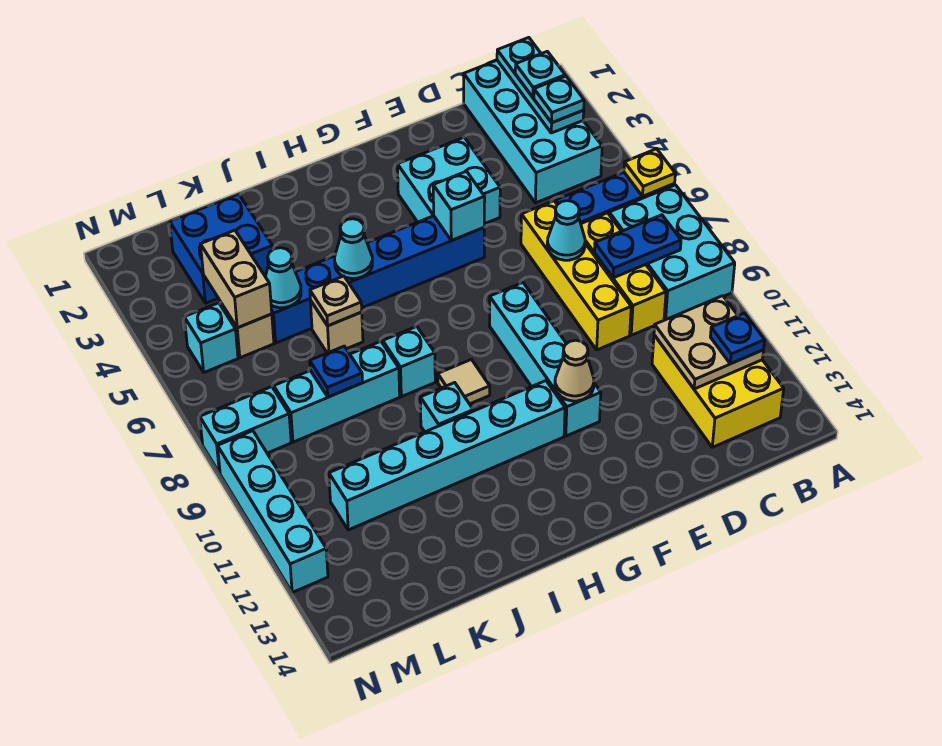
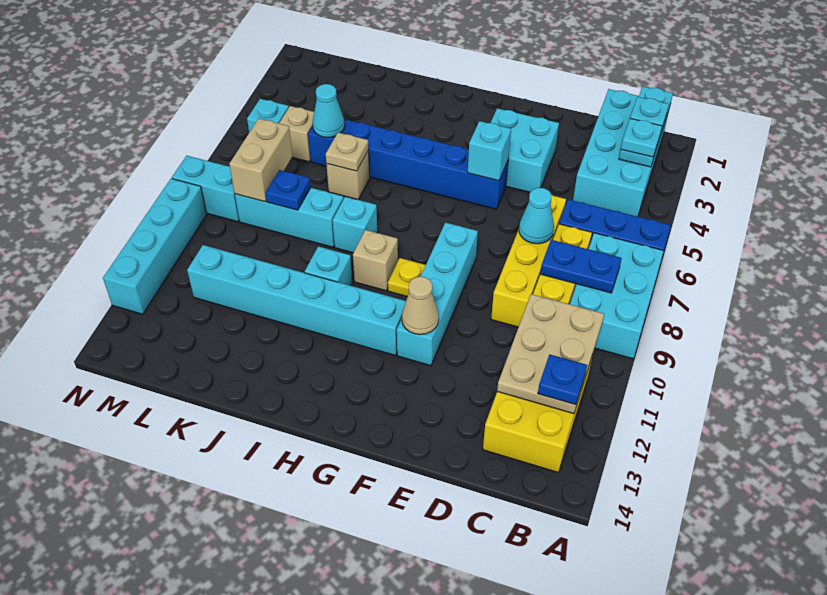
yellow plate A6 level 2 -> yellow plate G9 level 1
tan plate B11:C12 level 2 -> tan plate B10:C12 level 2
tan tile H9 level 1 -> tan brick H9 level 1
cyan cone I5 level 2 -> none
blue brick K2:L3 level 1 -> none
tan brick L4:L5 level 2 -> tan brick L7:L8 level 2

